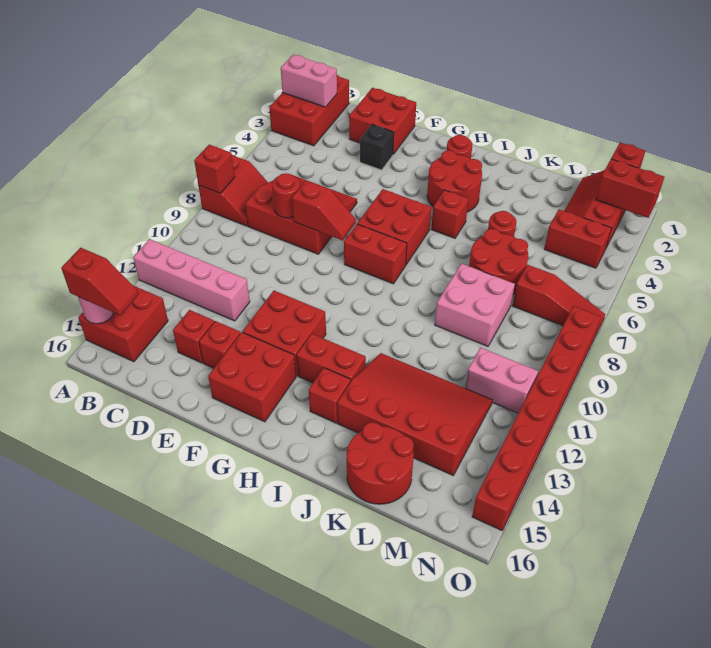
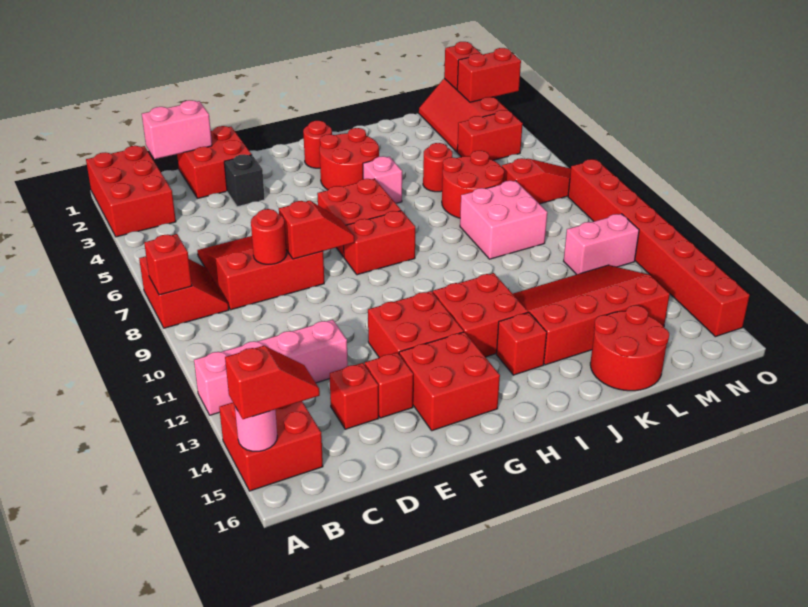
pink brick A2:B2 level 2 -> pink brick C1:D1 level 2
red brick H13:I13 level 1 -> red brick H12:I13 level 1
red brick I5 level 1 -> pink brick I5 level 1

